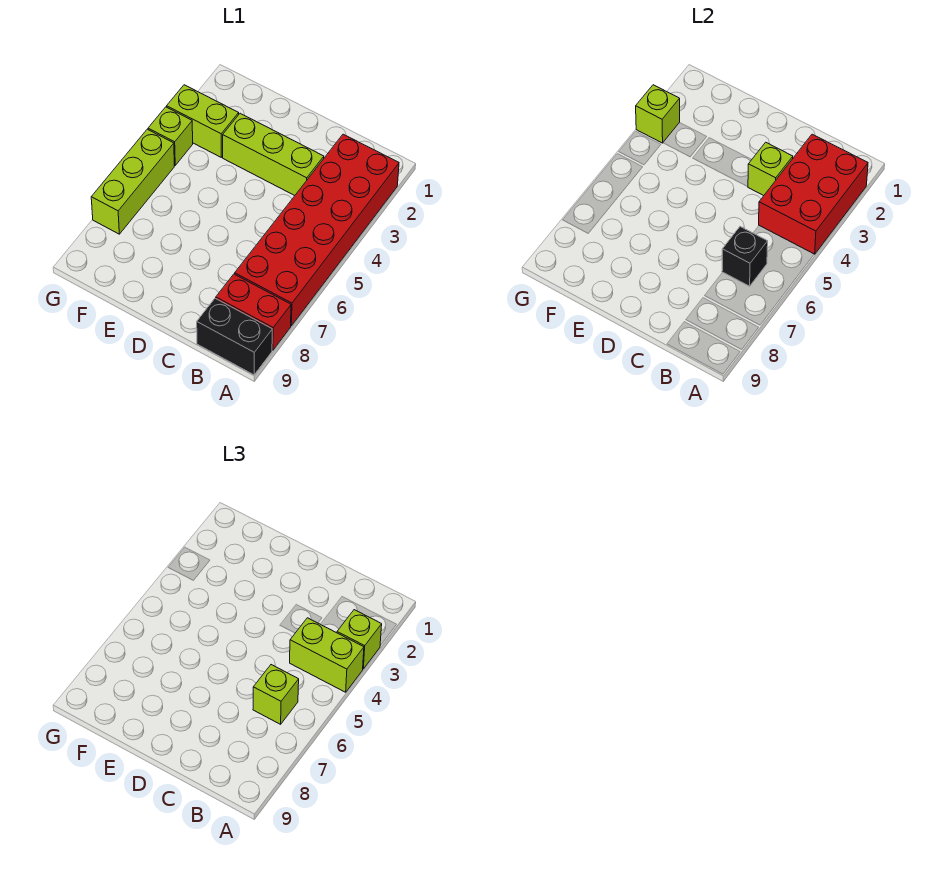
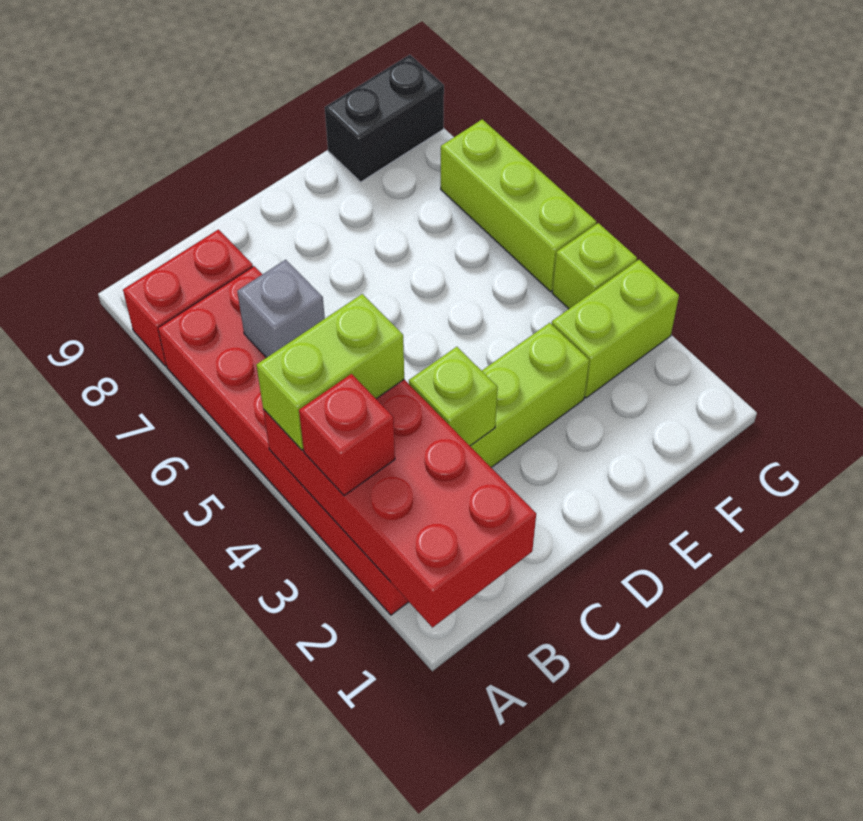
red brick A2:B4 level 2 -> red brick A1:B4 level 2
lime brick A3 level 3 -> red brick A3 level 3
black brick A9:B9 level 1 -> black brick F9:G9 level 1
black brick B6 level 2 -> grey brick B6 level 2
lime brick B6 level 3 -> none
lime brick G3 level 2 -> none

